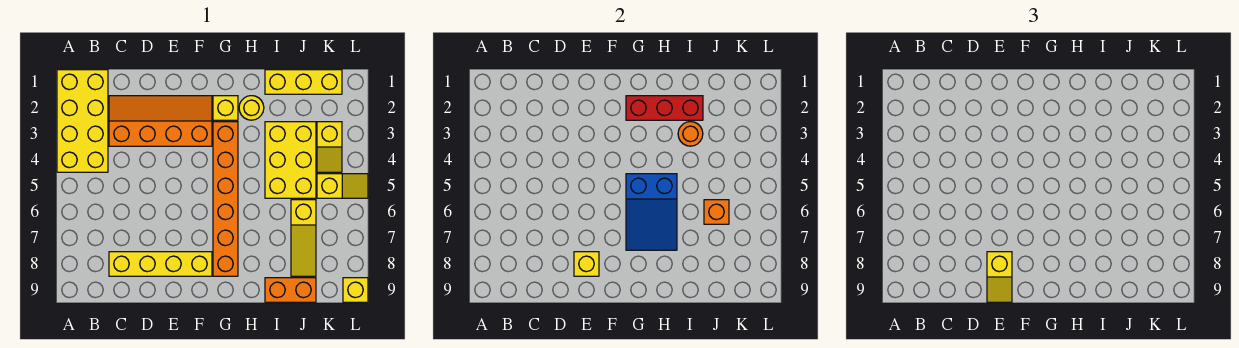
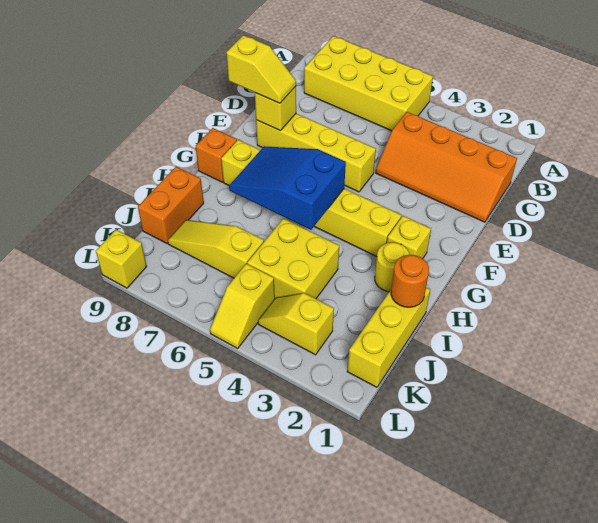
yellow brick A1:B4 level 1 -> yellow brick A5:B8 level 1
orange slope C2:F3 level 1 top 3 -> orange slope C1:D4 level 1 top C
yellow brick C8:F8 level 1 -> yellow brick E5:E8 level 1
yellow slope E8:E9 level 3 top 8 -> yellow slope E8:E9 level 3 top 9
red brick G2:I2 level 2 -> none
orange brick G3:G8 level 1 -> yellow brick G3:G8 level 1
yellow brick I3:J5 level 1 -> yellow brick I4:J5 level 1
orange round brick I3 level 2 -> orange round brick I1 level 2
orange brick J6 level 2 -> orange brick G9 level 1

